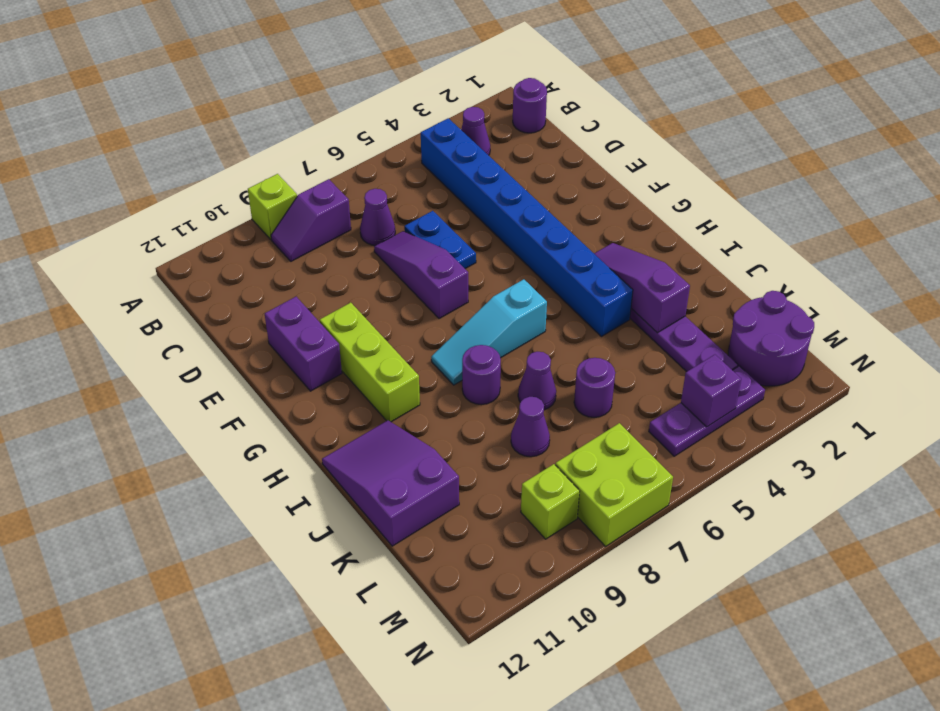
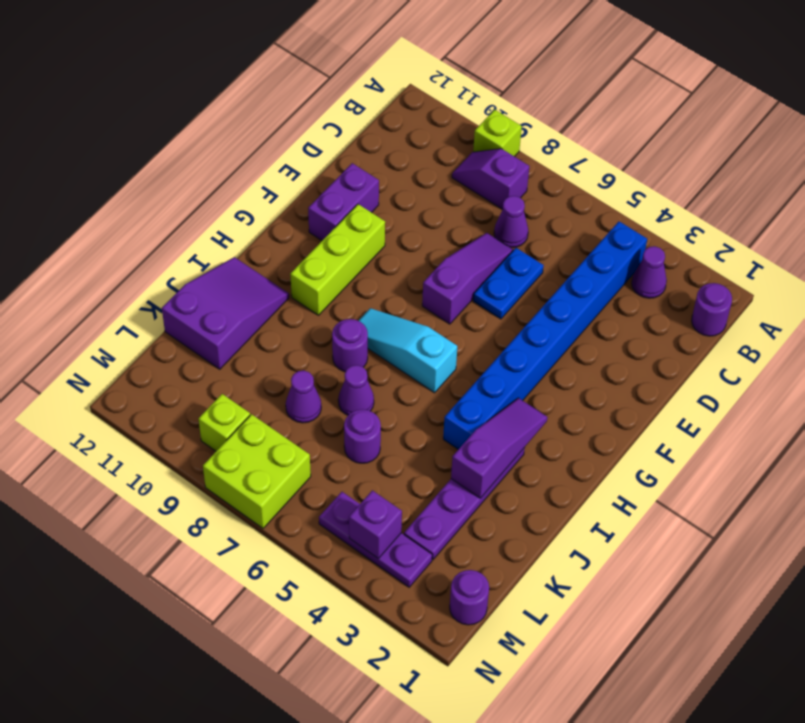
purple round brick L1:M2 level 1 -> purple round brick M1 level 1

